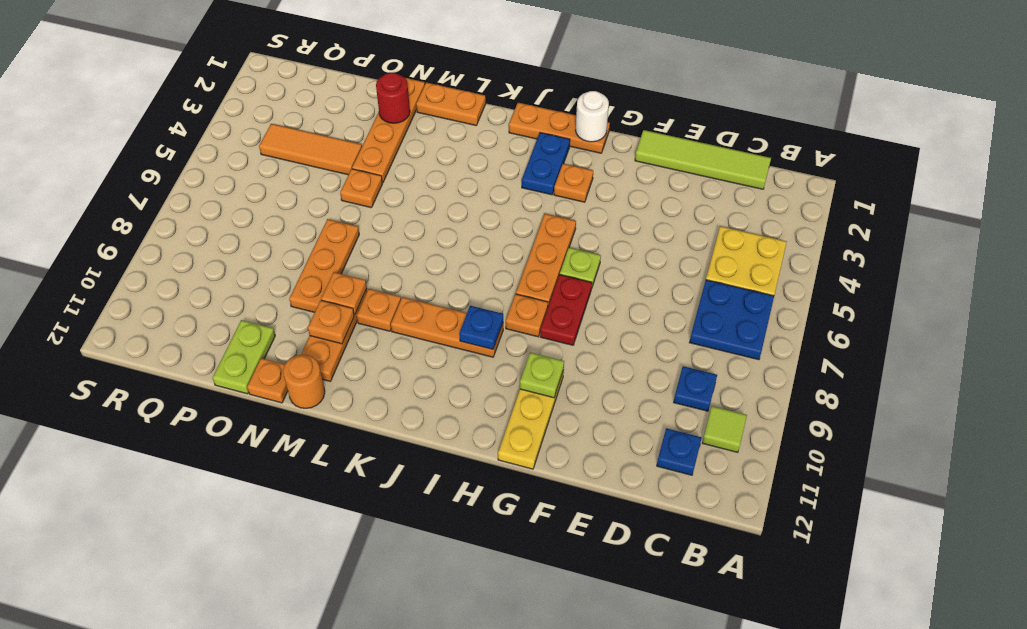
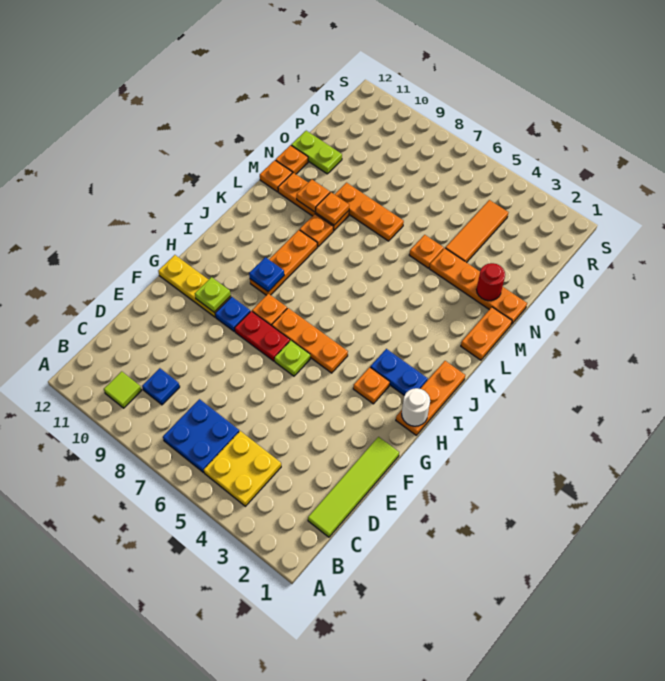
blue plate C11 level 1 -> blue plate G9 level 1
orange round brick M12 level 1 -> orange plate M12 level 1

